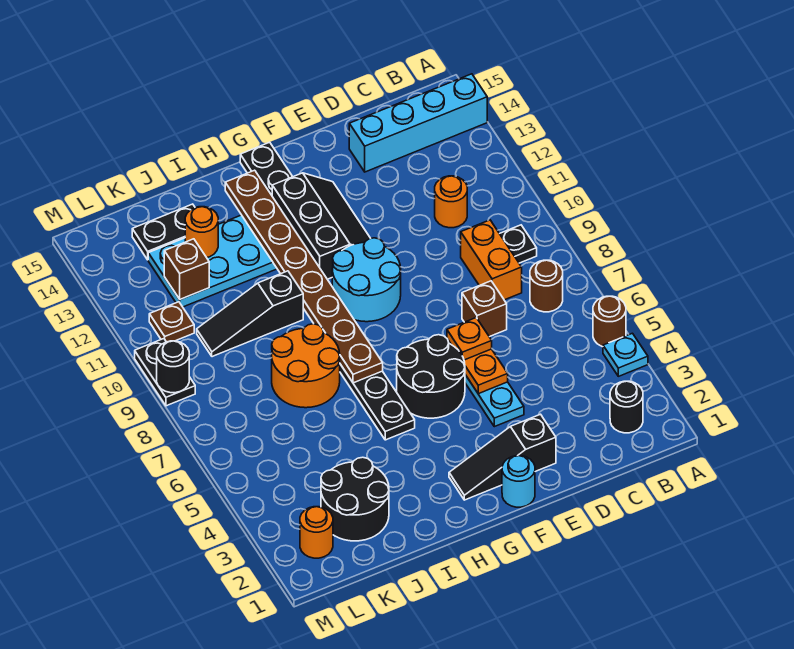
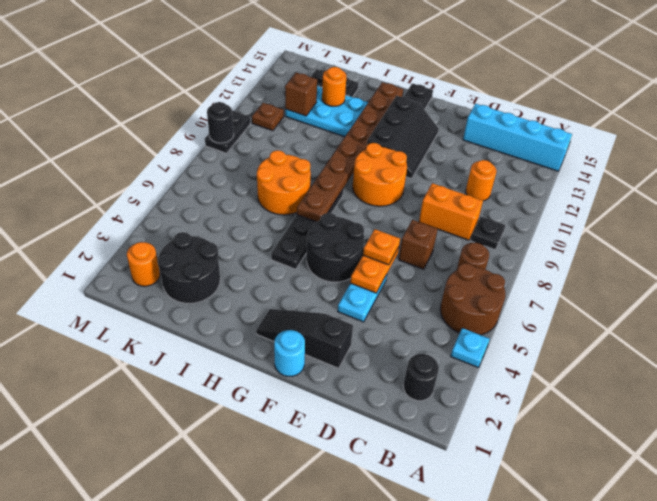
brown round brick A5 level 1 -> brown round brick A5:B6 level 1
orange brick C8:C9 level 1 -> orange brick C9:D9 level 1
cyan round brick F9:G10 level 1 -> orange round brick F9:G10 level 1
black slope I10:K10 level 1 top I -> none

